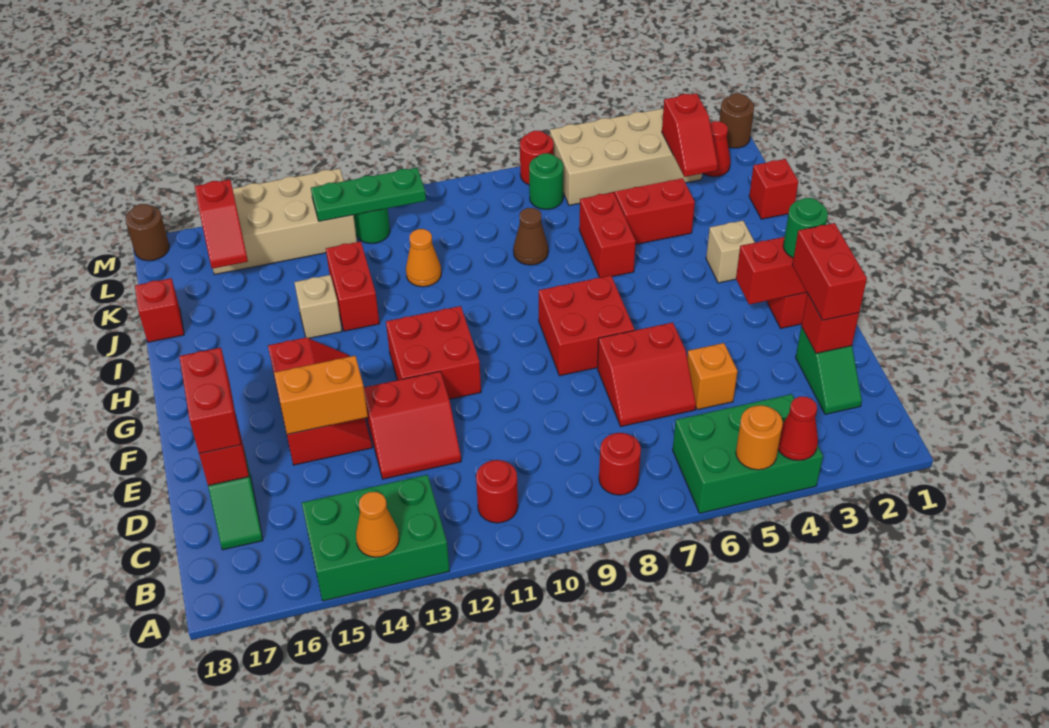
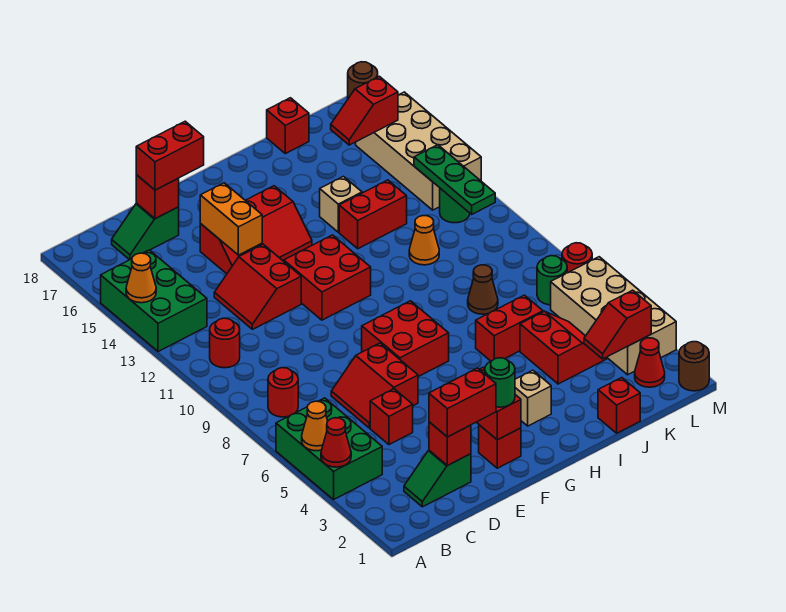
orange round brick A5 level 2 -> orange cone A5 level 2
orange brick D5 level 1 -> red brick D5 level 1

